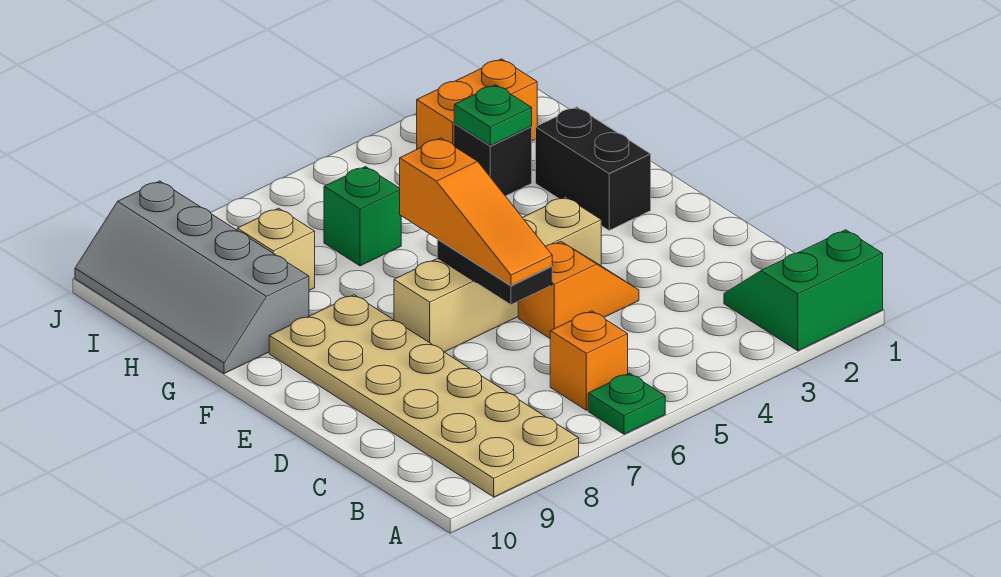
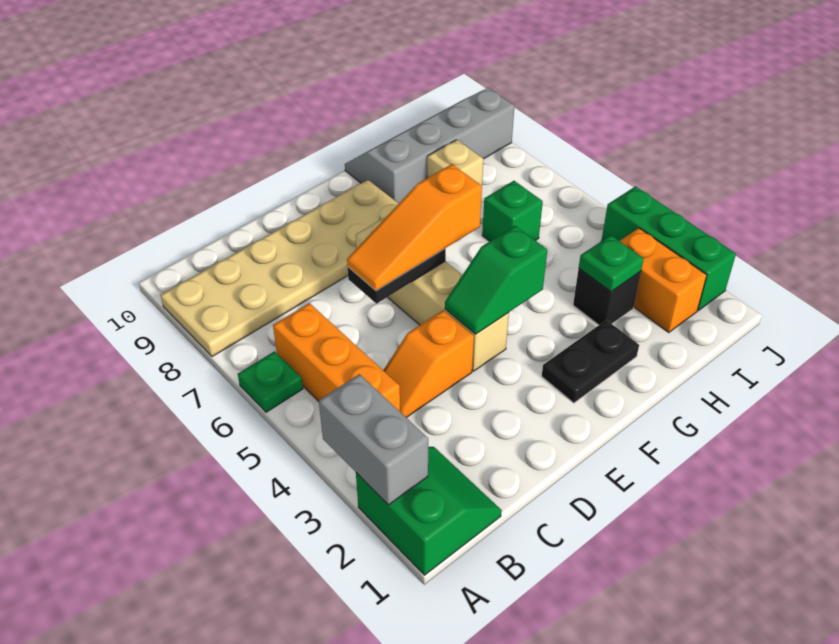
none -> grey brick A2:A3 level 2
orange brick B6 level 1 -> orange brick B4:B6 level 1
orange slope D4:D5 level 1 top 5 -> orange slope C4:D4 level 1 top D
none -> green slope E4:F4 level 2 top F
black brick F2:G2 level 1 -> black plate F2:G2 level 1
none -> green brick J2:J4 level 1

